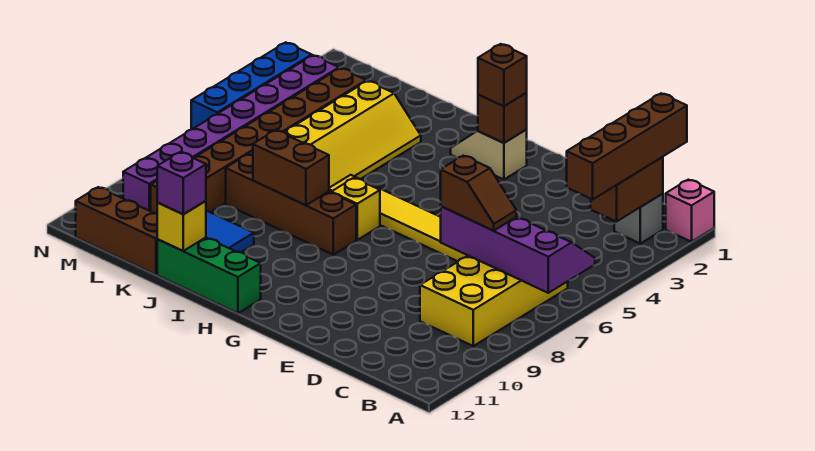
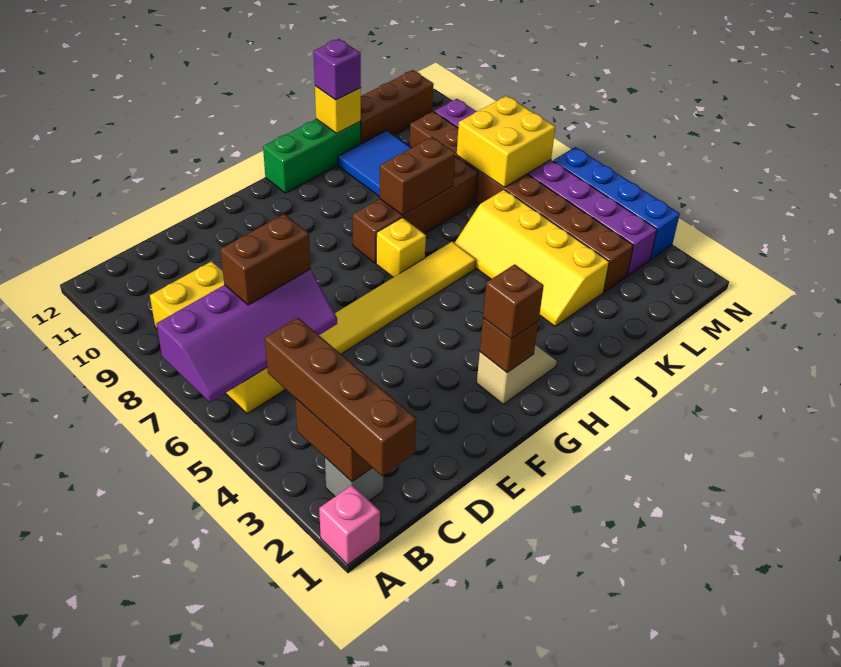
brown slope C7:D7 level 3 top D -> brown brick C7:D7 level 3
none -> yellow brick L7:M8 level 2

